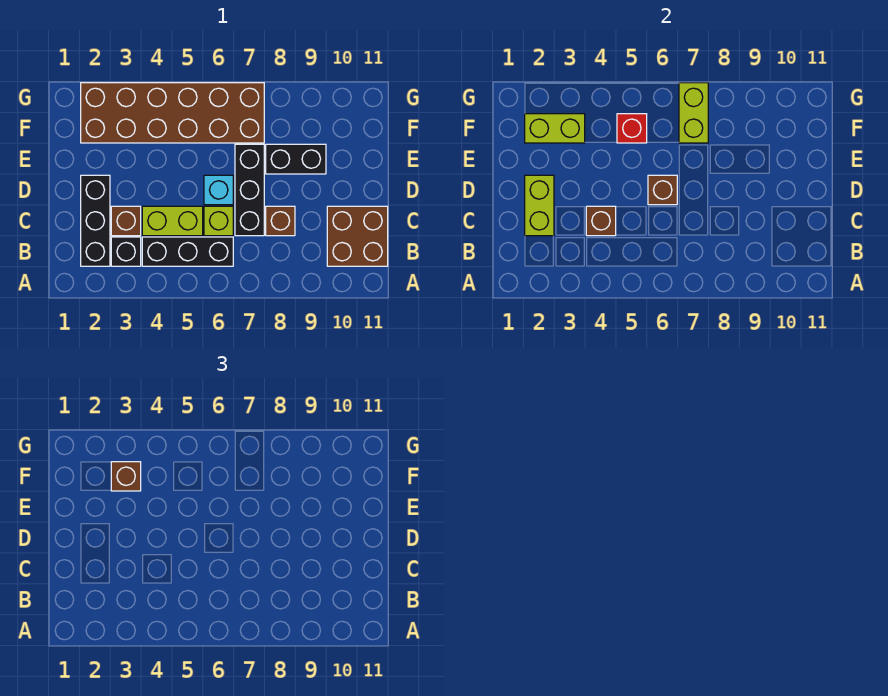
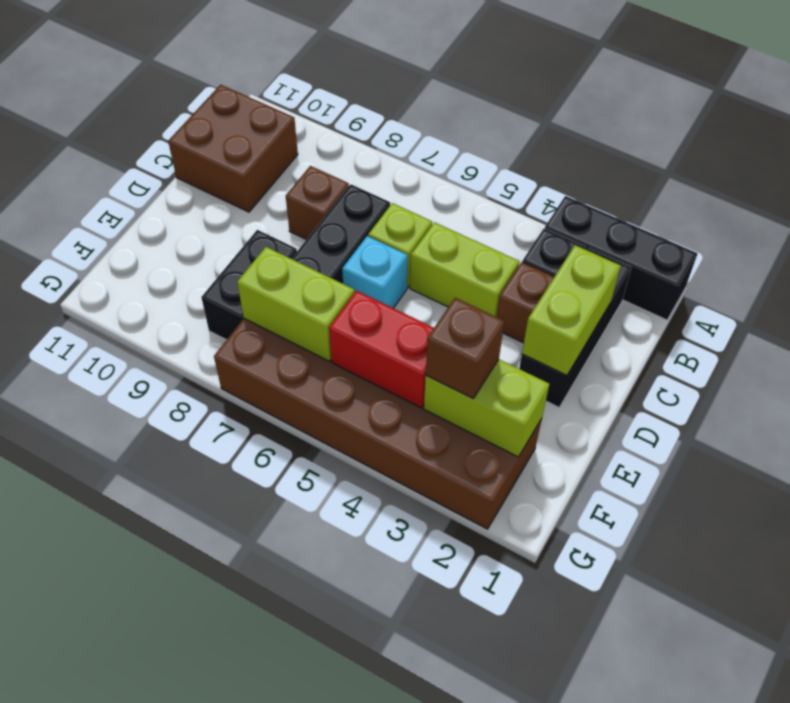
black brick B4:B6 level 1 -> black brick A1:A3 level 1
brown brick C4 level 2 -> none
brown brick D6 level 2 -> none
black brick E8:E9 level 1 -> black brick E8:F8 level 1
red brick F5 level 2 -> red brick F4:F5 level 2
lime brick F7:G7 level 2 -> lime brick F6:F7 level 2

